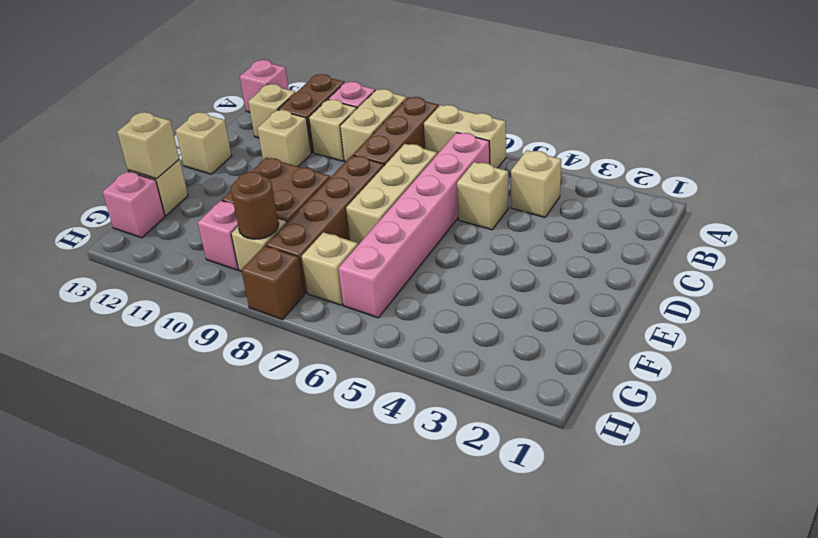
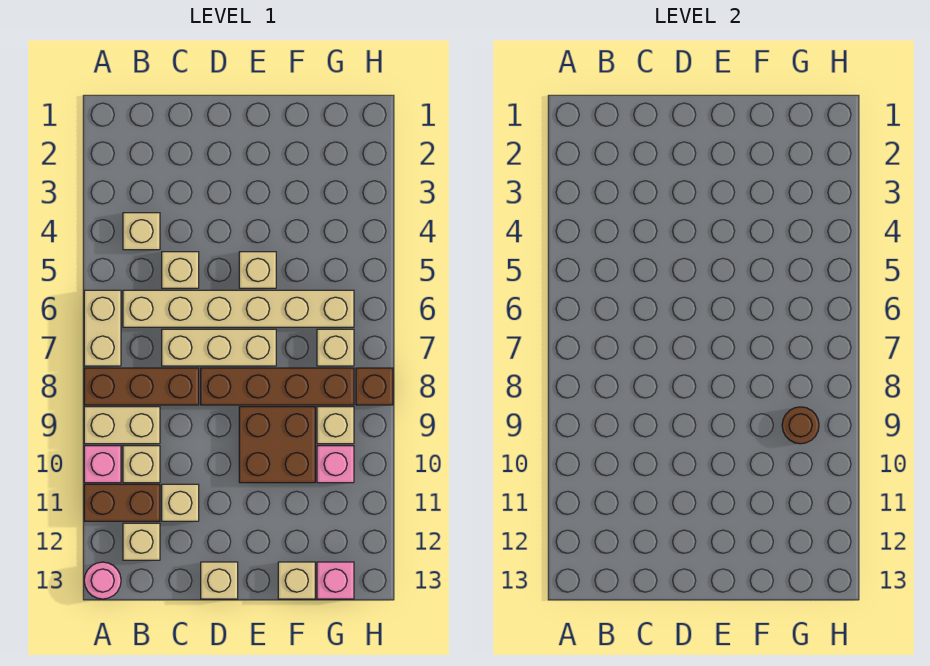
pink brick A13 level 1 -> pink round brick A13 level 1
pink brick B6:G6 level 1 -> tan brick B6:G6 level 1
tan brick F13 level 2 -> tan brick E5 level 1

